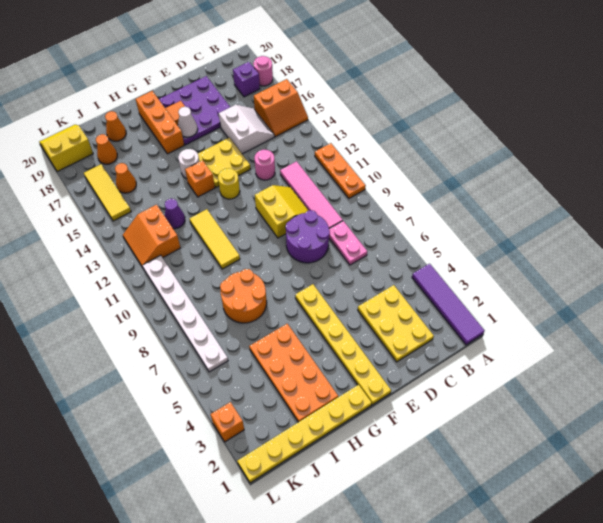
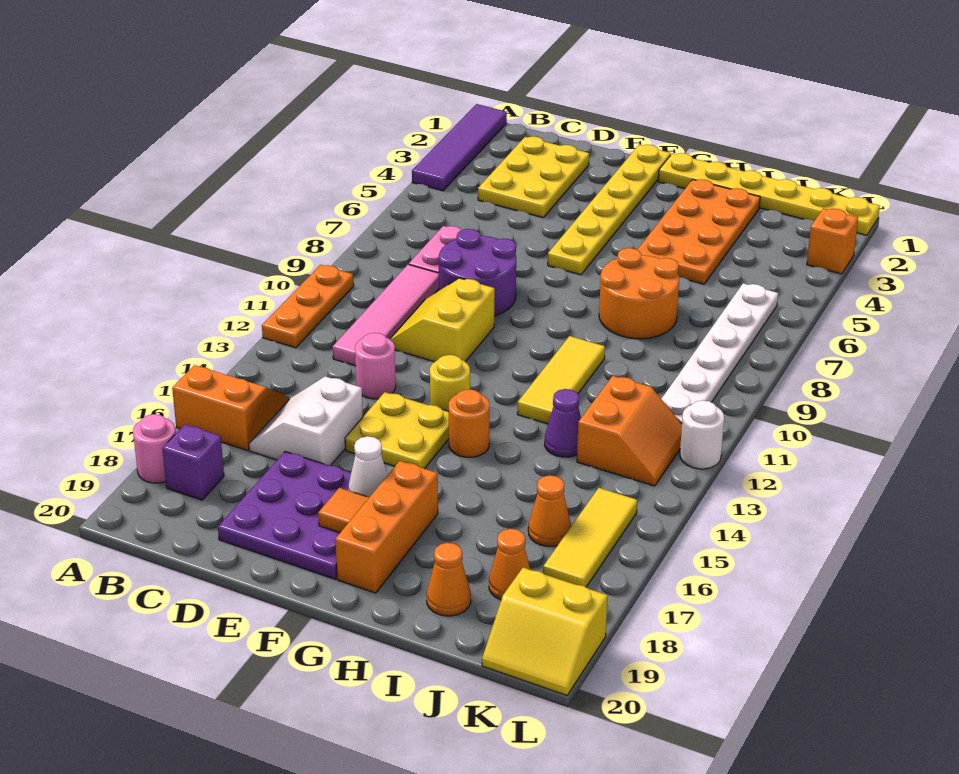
orange brick G14 level 1 -> orange round brick G14 level 1
white round brick G15 level 1 -> white round brick L12 level 1

